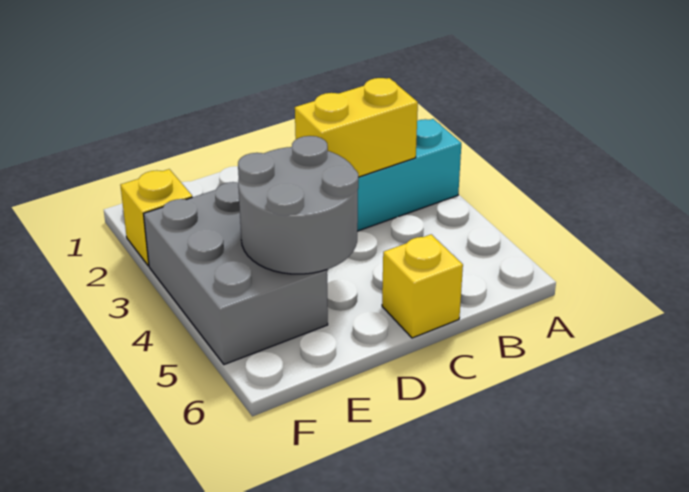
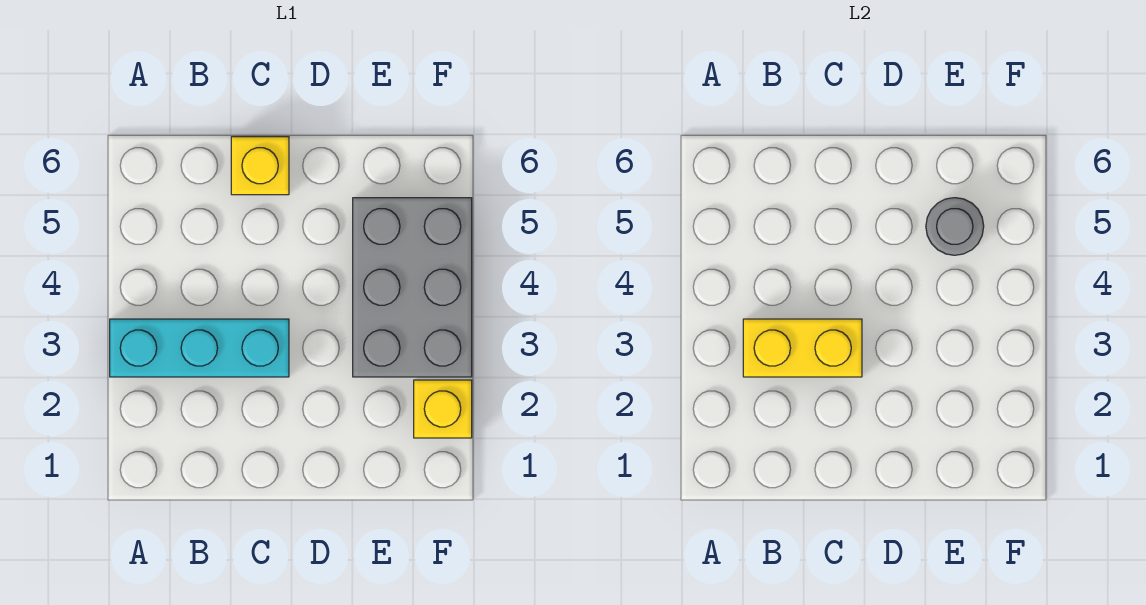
grey round brick D4:E5 level 2 -> grey round brick E5 level 2

